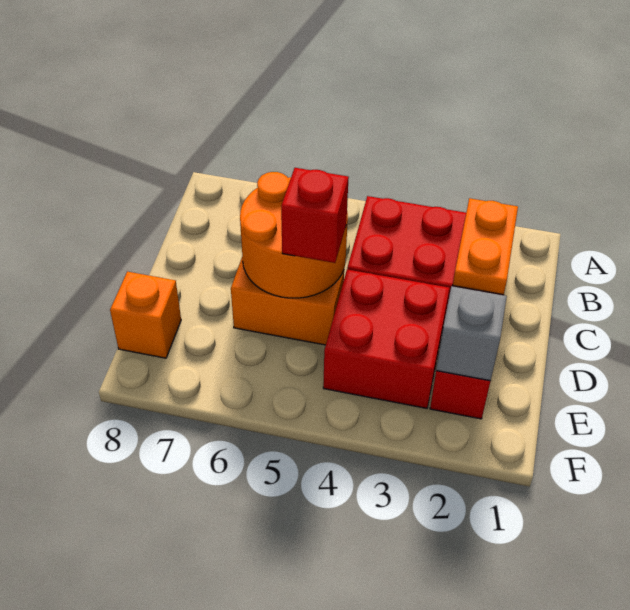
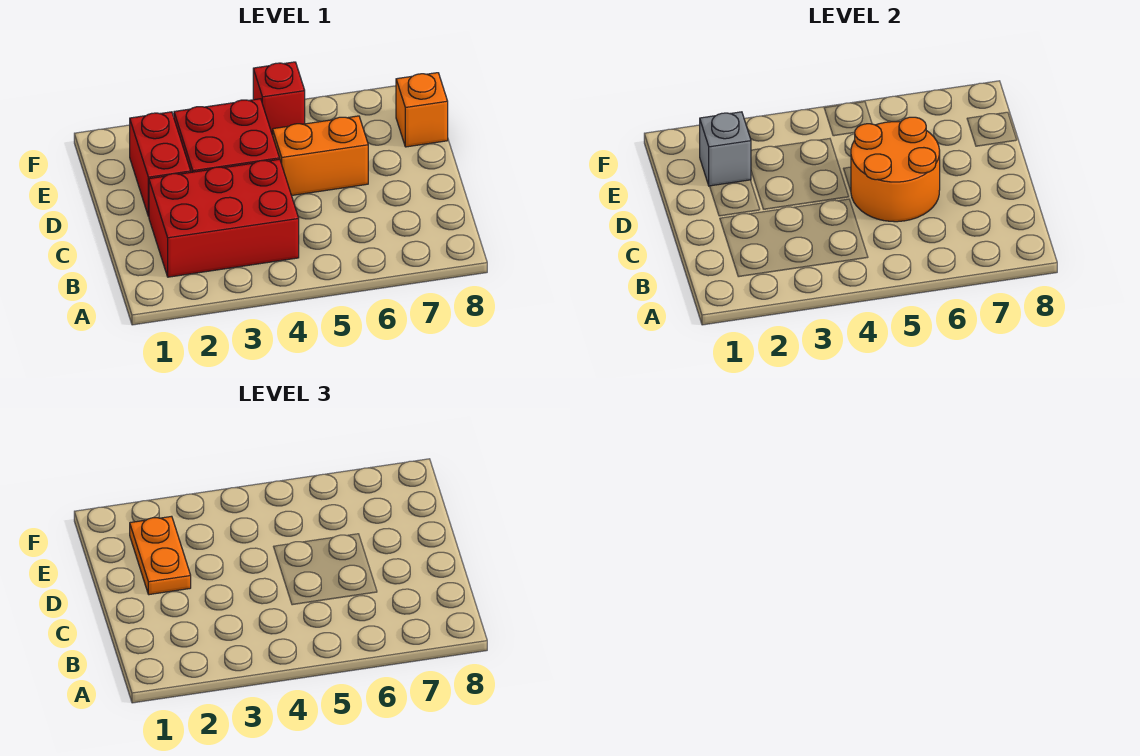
orange plate B2:C2 level 2 -> orange plate D2:E2 level 3
red brick D5 level 3 -> red brick F5 level 1

